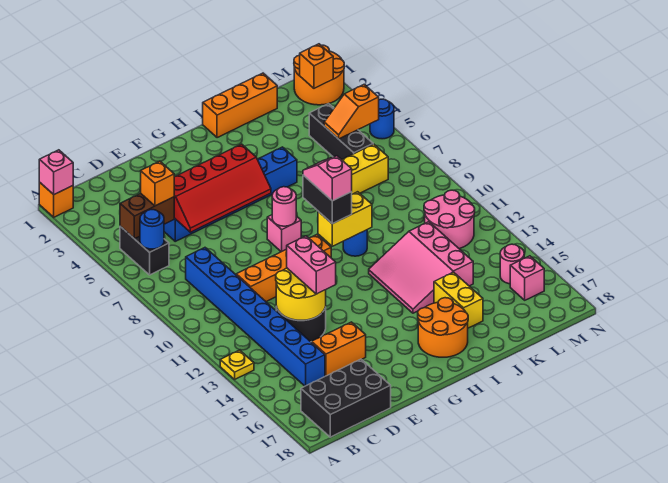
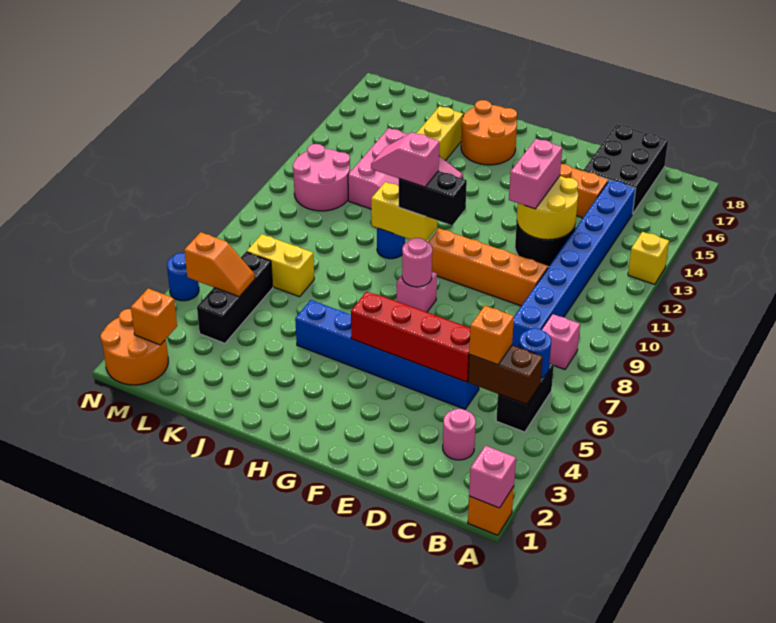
yellow plate A13 level 1 -> yellow brick A13 level 1
black brick B17:D18 level 1 -> black brick C16:D18 level 1
black brick H9:H10 level 3 -> black brick G10:H10 level 3
pink slope H9:H10 level 4 top 10 -> pink slope H10:I10 level 4 top H
orange brick I1:K1 level 1 -> none
pink round brick M15 level 1 -> pink round brick C3 level 1
pink brick M16 level 1 -> pink brick B8 level 1

